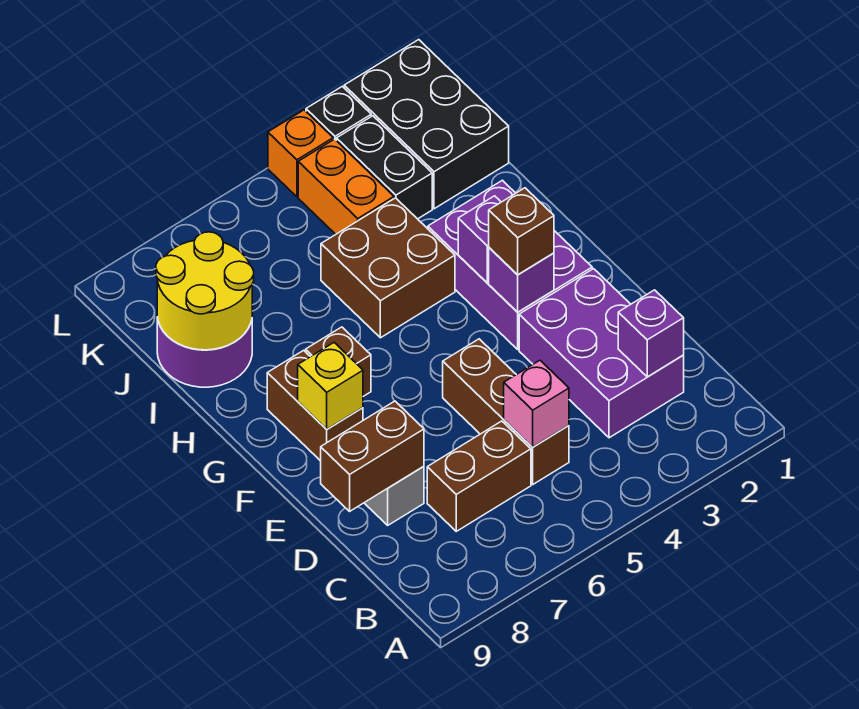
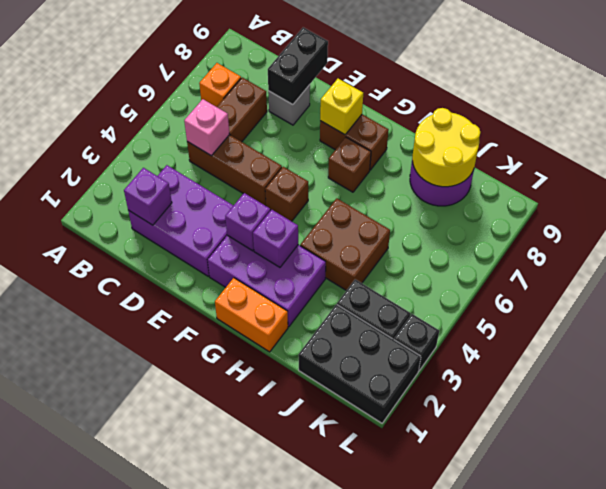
brown brick D8:D9 level 2 -> black brick D8:D9 level 2
brown brick F3 level 3 -> brown brick F5 level 1
orange brick J4:K4 level 1 -> orange brick G1:H1 level 1
orange brick L4 level 1 -> orange brick B7 level 1

